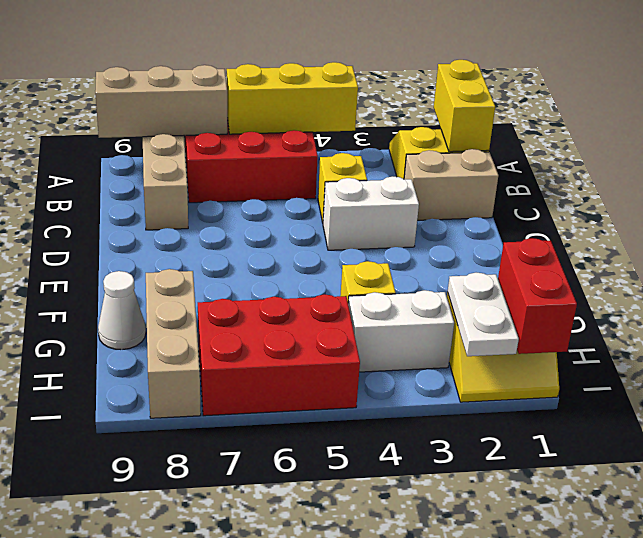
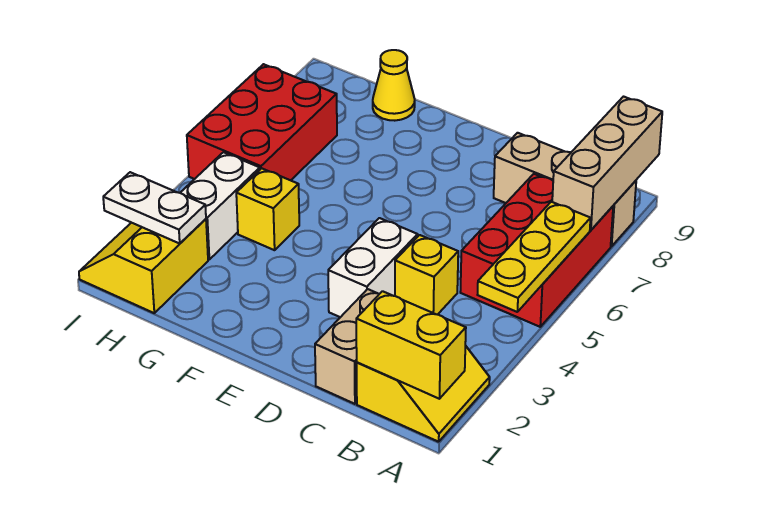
yellow brick A4:A6 level 2 -> yellow plate A4:A6 level 2
tan brick G8:I8 level 1 -> none
white cone G9 level 1 -> yellow cone G9 level 1
red brick H1:I1 level 2 -> none

